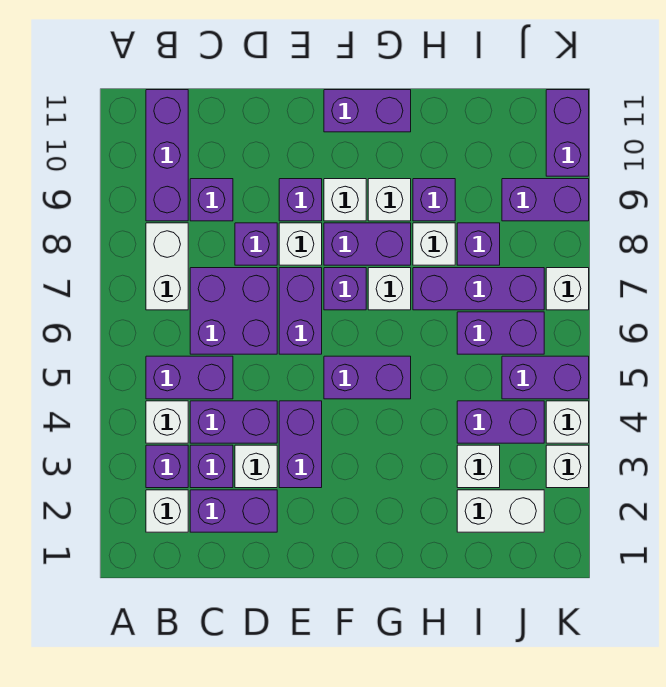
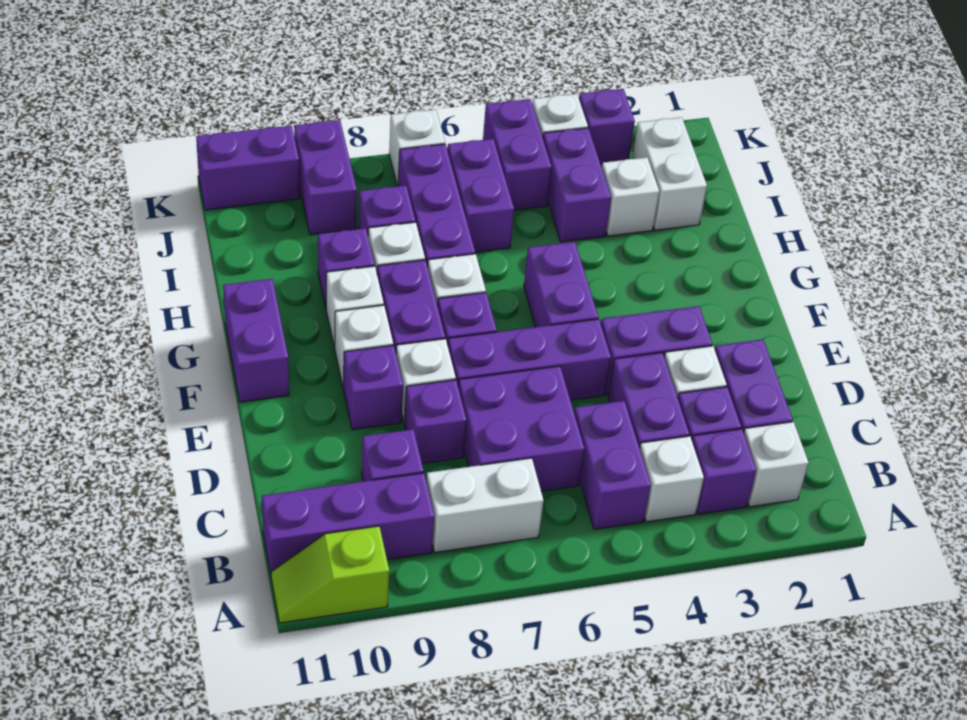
none -> lime slope A10:A11 level 1 top 10
purple brick E6:E7 level 1 -> purple brick E5:E7 level 1
white brick K3 level 1 -> purple brick K3 level 1

